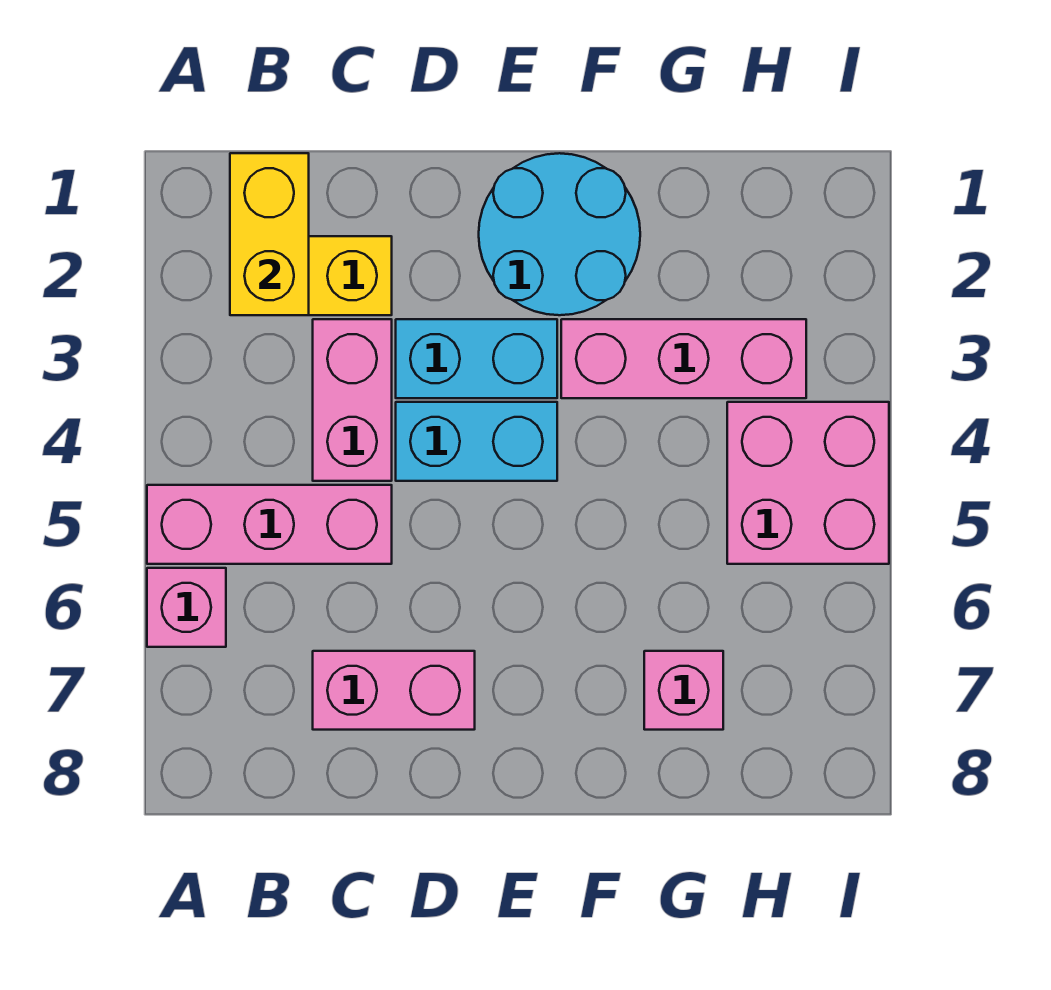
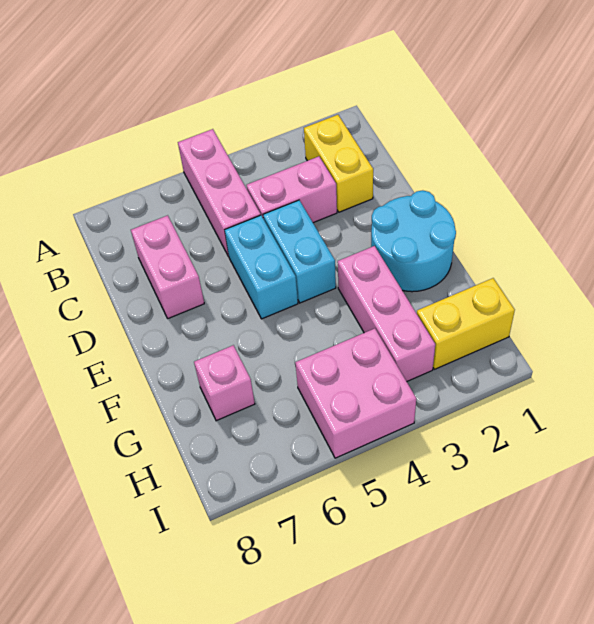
pink brick A6 level 1 -> none
yellow brick B1:B2 level 2 -> yellow brick H1:H2 level 1
cyan brick D3:E3 level 1 -> cyan brick D5:E5 level 1

